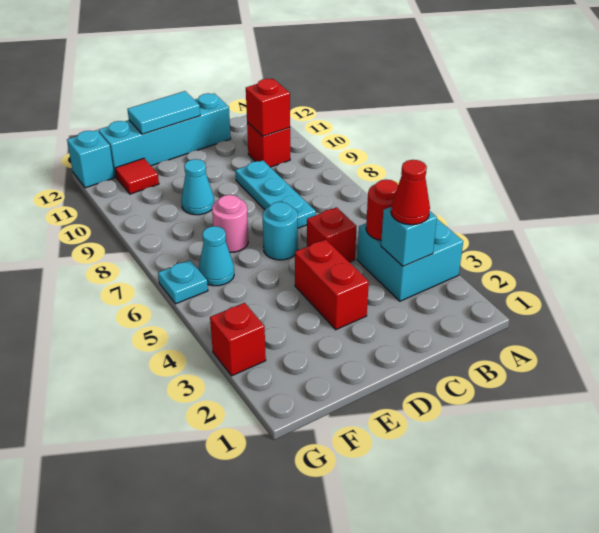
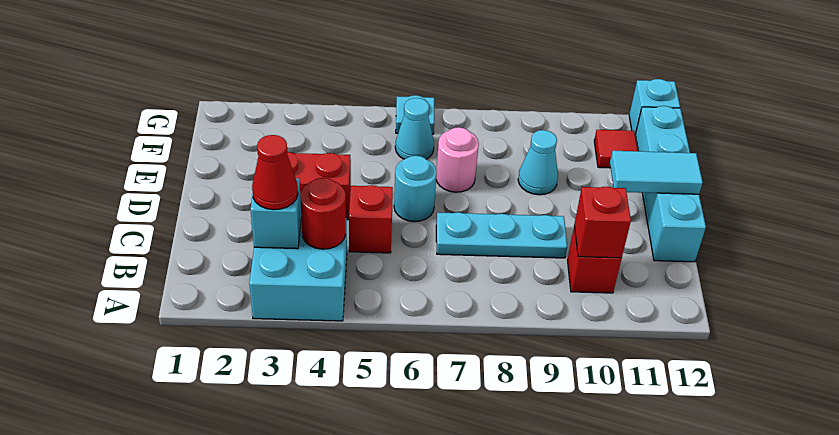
cyan tile D12:E12 level 2 -> cyan tile D11:D12 level 2
red brick G3 level 1 -> none

